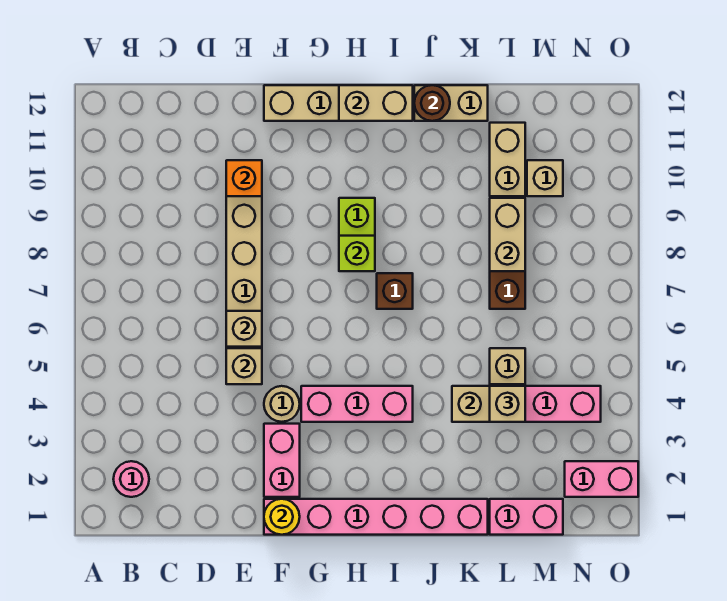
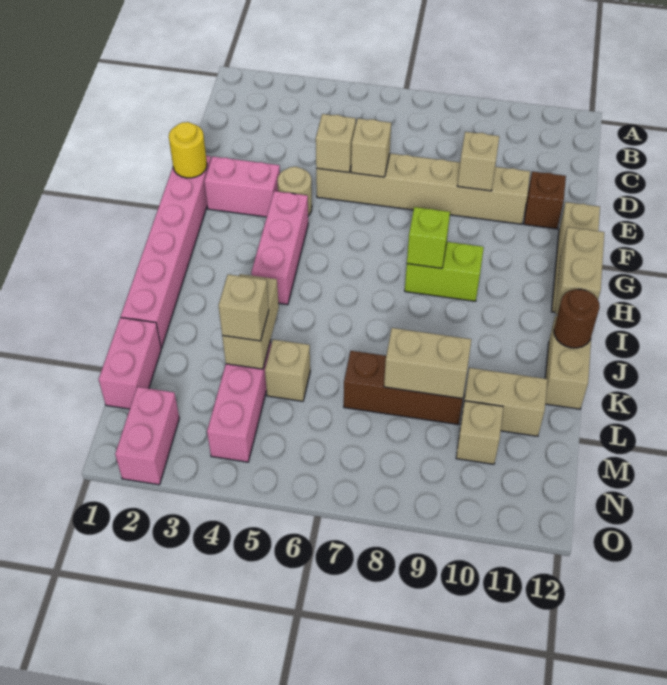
pink round brick B2 level 1 -> none
none -> tan brick E9 level 2
orange brick E10 level 2 -> none
brown brick I7 level 1 -> brown brick E11 level 1

